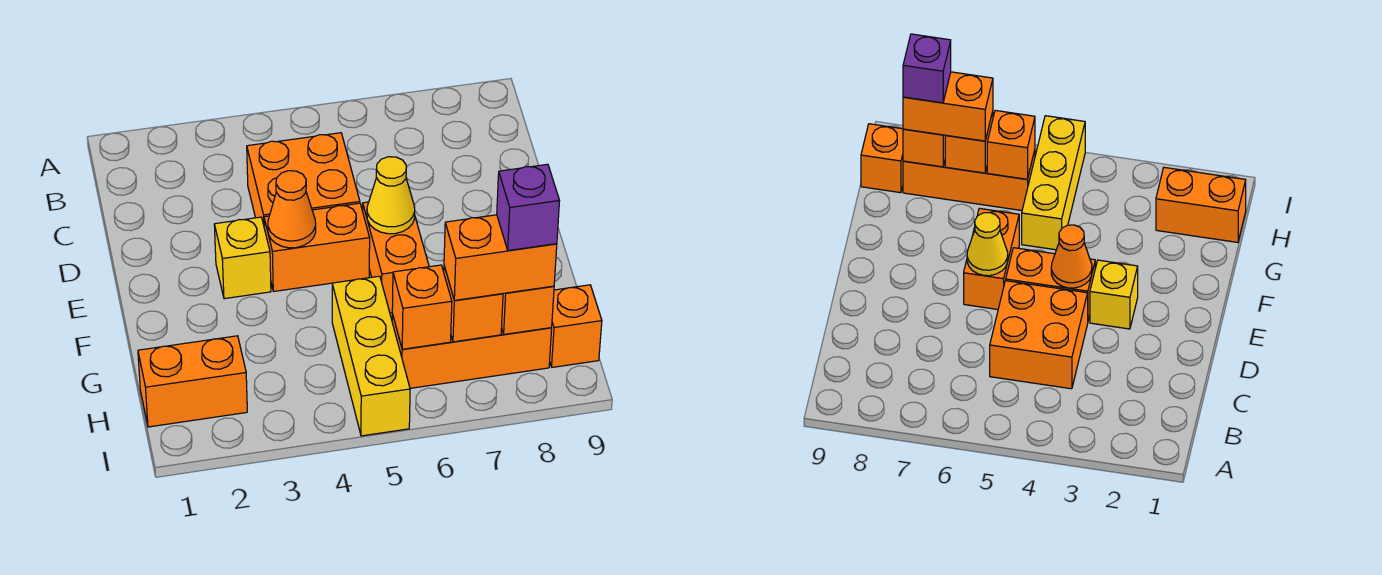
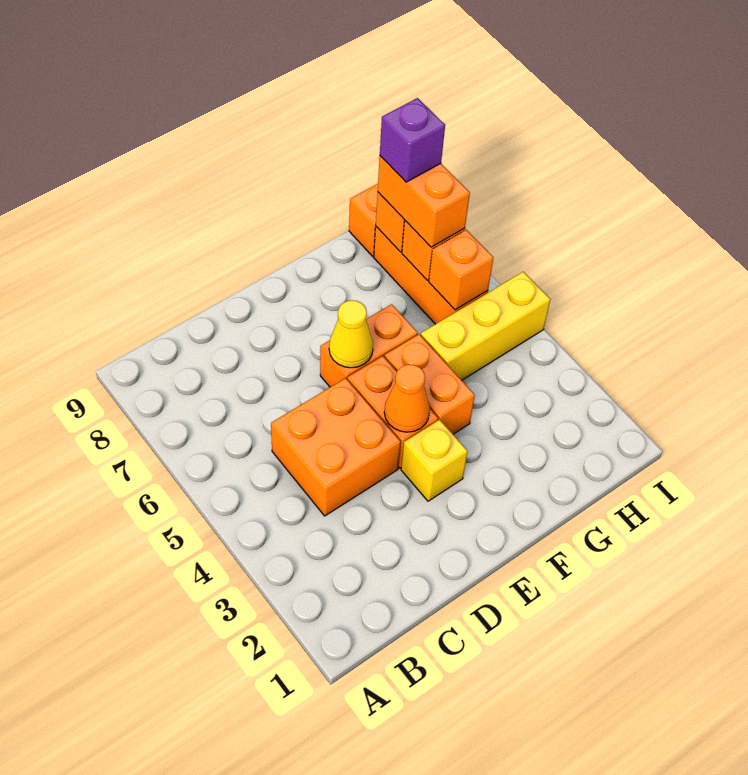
orange brick H1:H2 level 1 -> orange brick F4:F5 level 1

